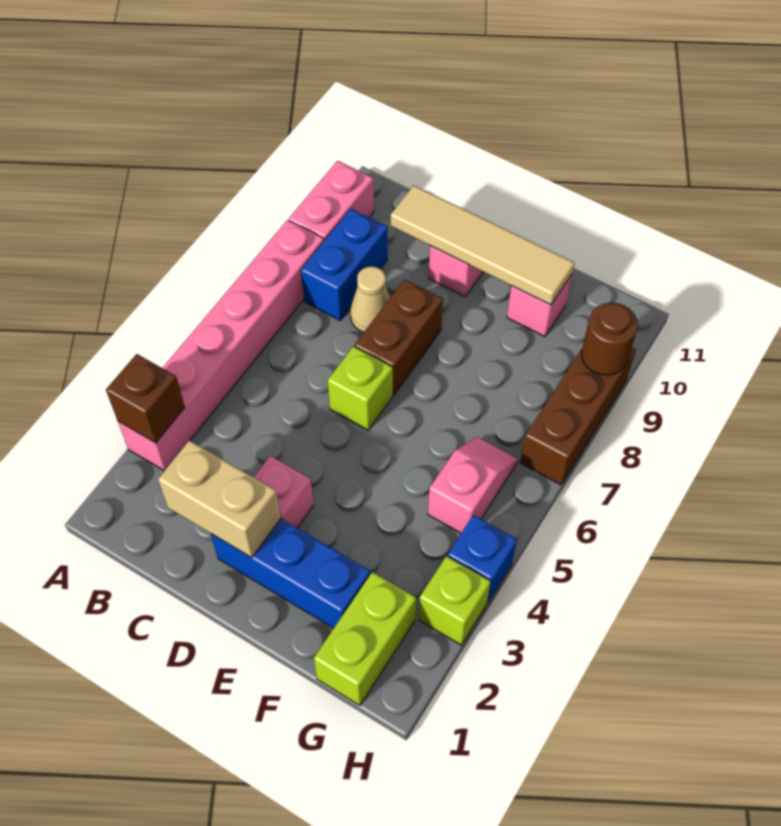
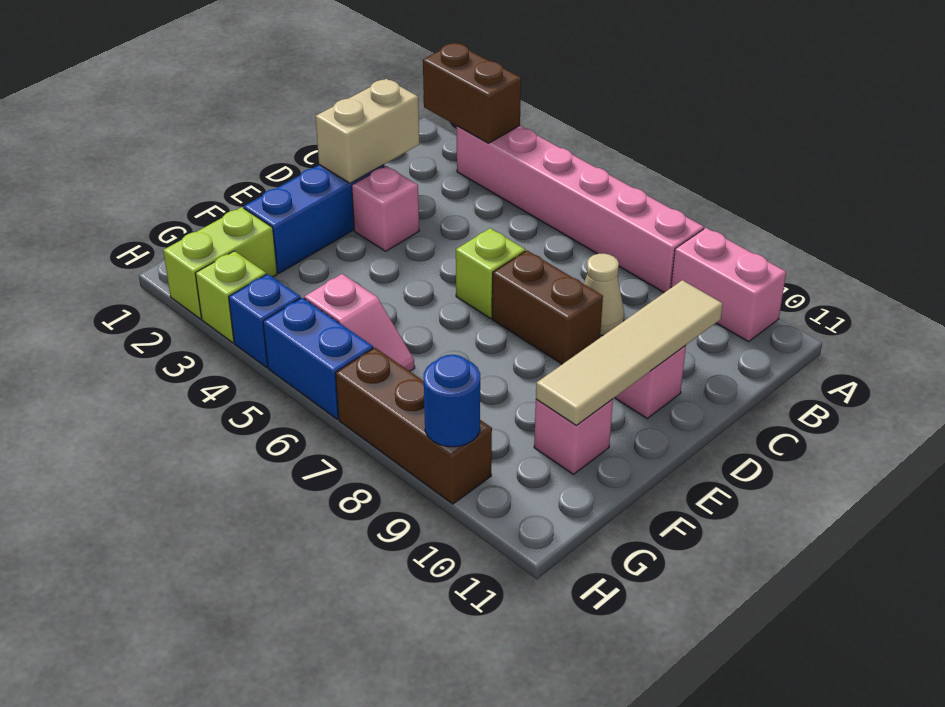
brown brick A3 level 2 -> brown brick A2:A3 level 2
blue brick B8:B9 level 1 -> blue brick H5:H6 level 1
lime brick G1:G2 level 1 -> lime brick G2:H2 level 1
brown round brick H9 level 2 -> blue round brick H9 level 2

